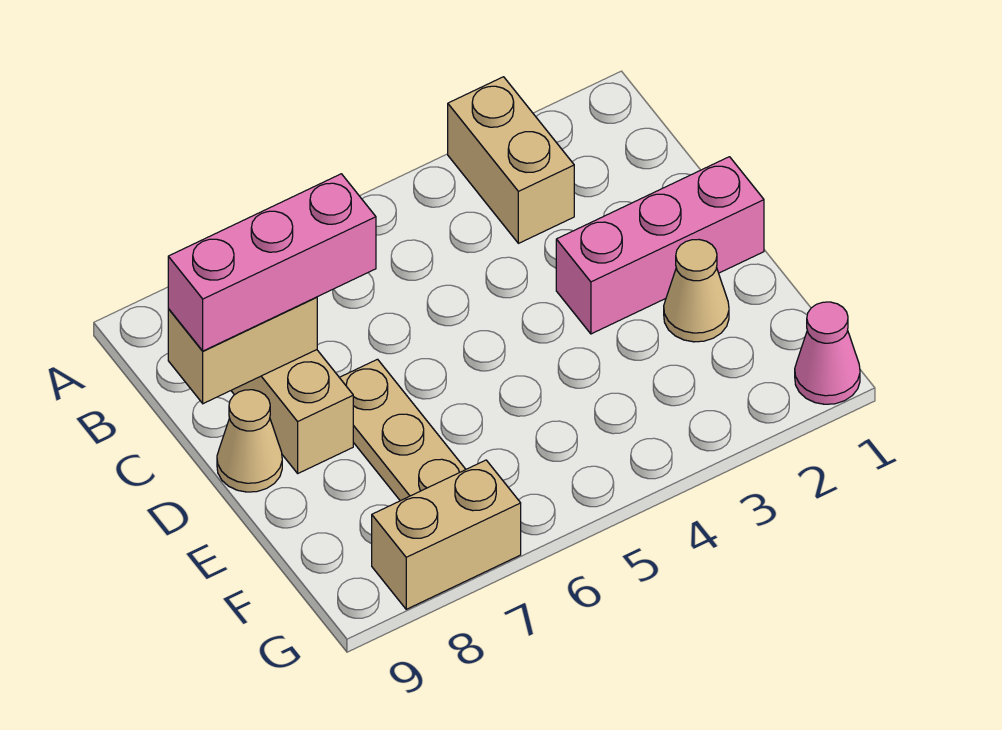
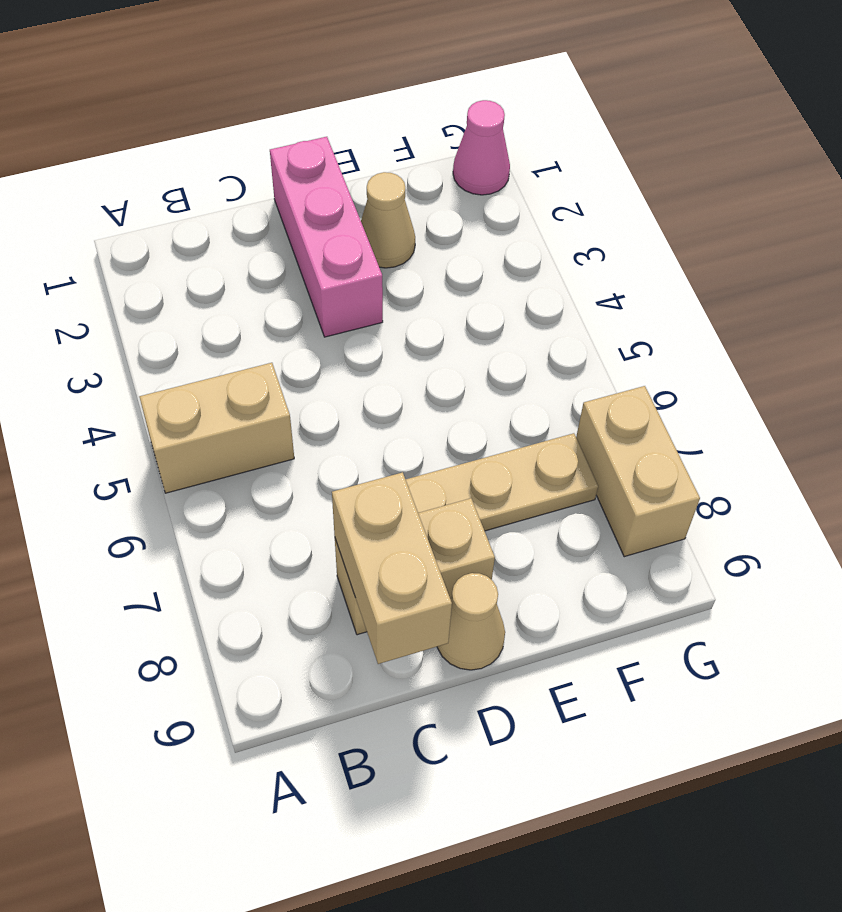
tan brick A3:B3 level 1 -> tan brick A5:B5 level 1
pink brick C7:C9 level 3 -> none

